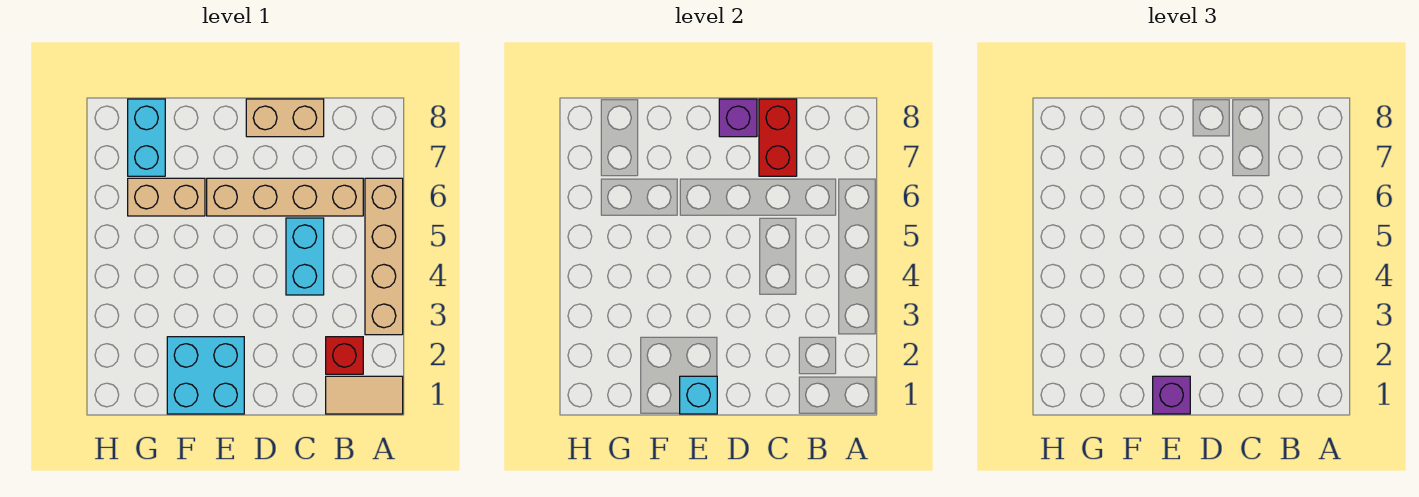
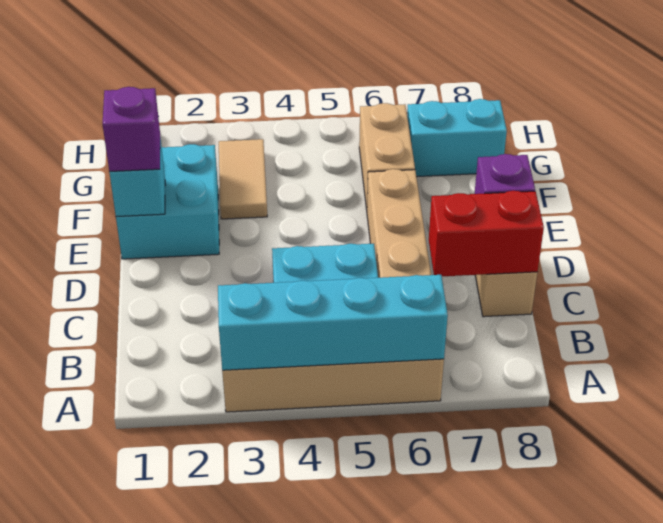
tan tile A1:B1 level 1 -> tan tile F3:G3 level 1
none -> cyan brick A3:A6 level 2
red brick B2 level 1 -> none

